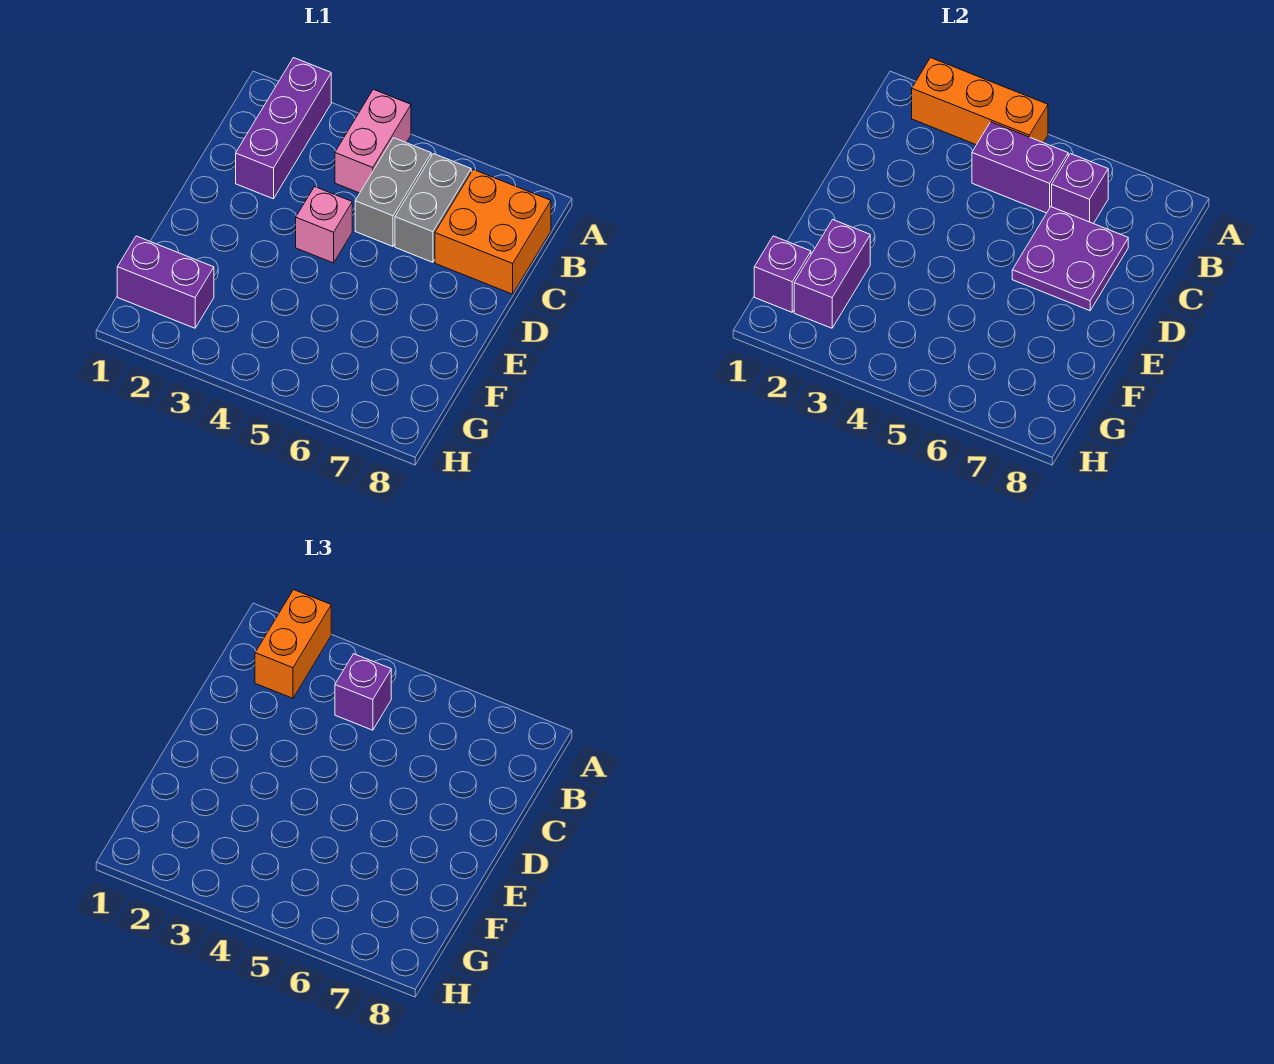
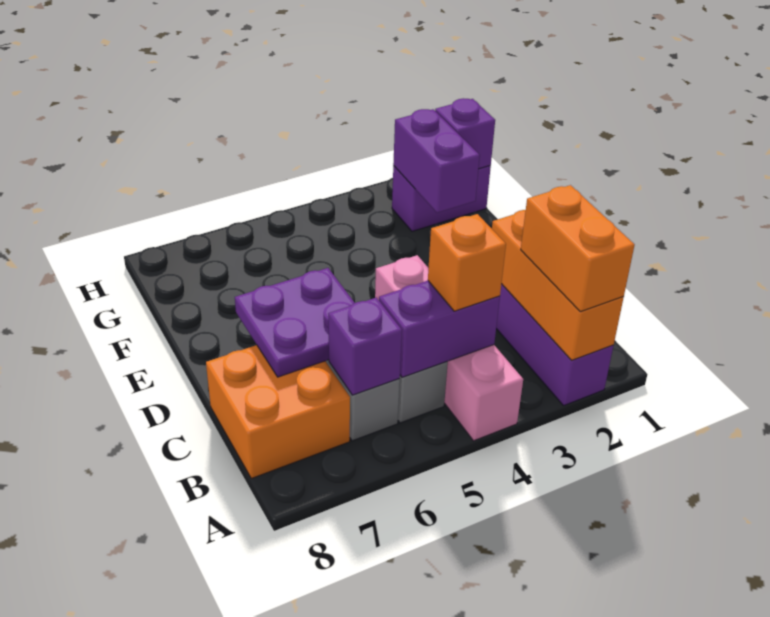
orange brick A2:A4 level 2 -> orange brick A2:C2 level 2
purple brick B4 level 3 -> orange brick B4 level 3

